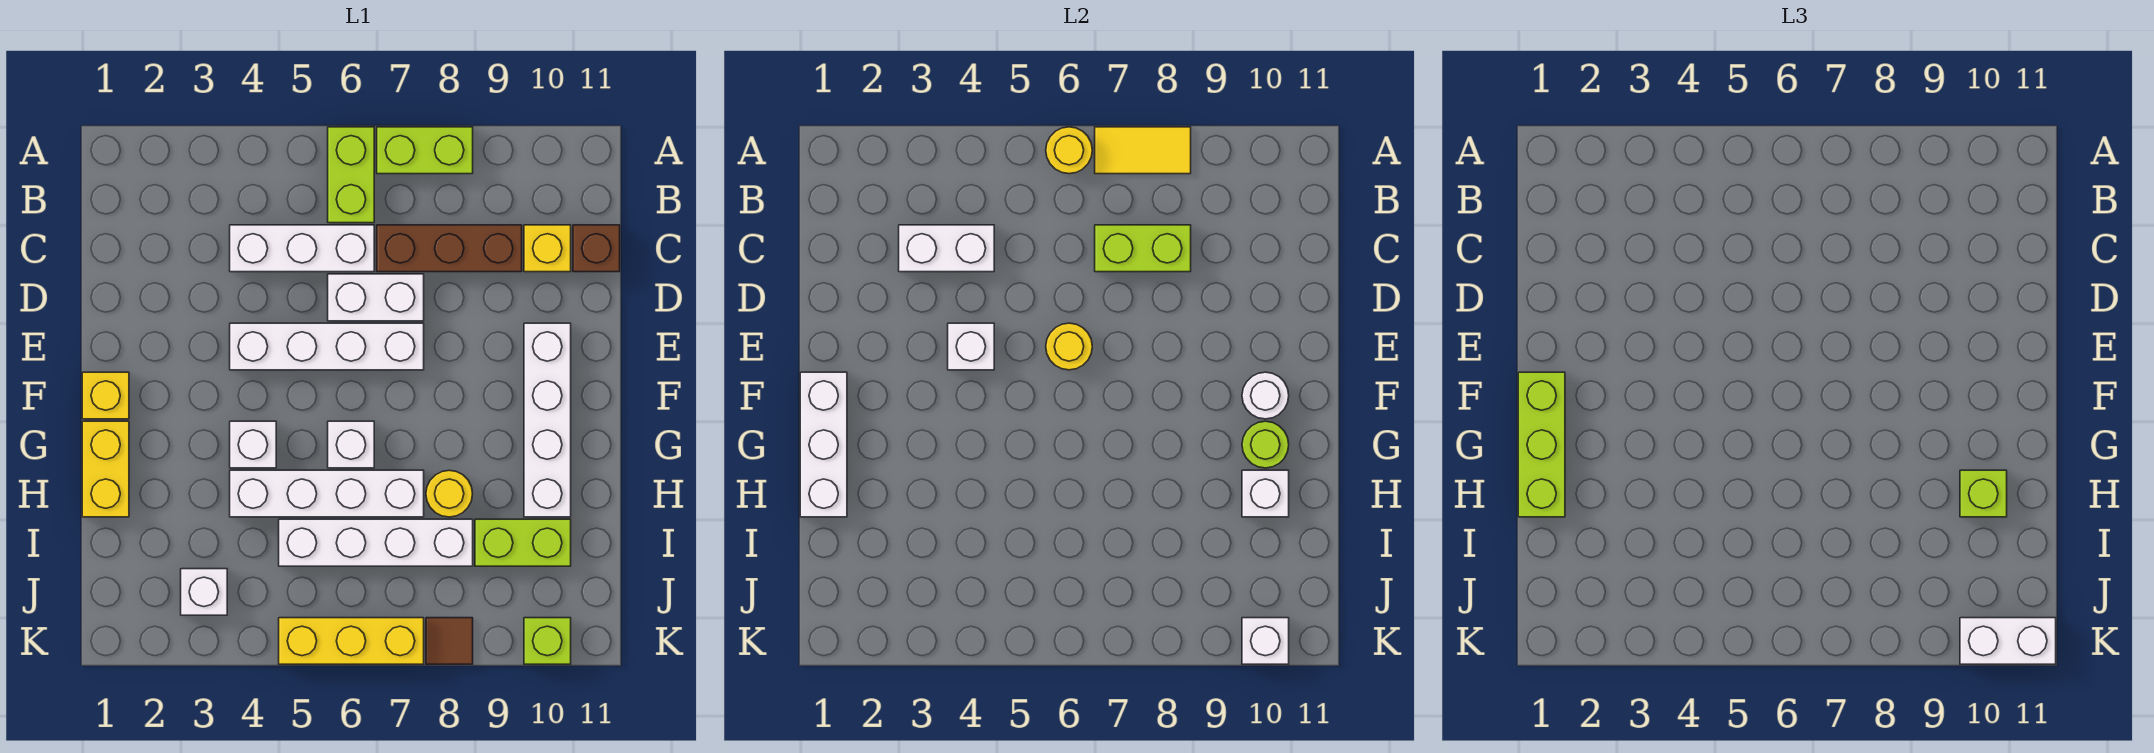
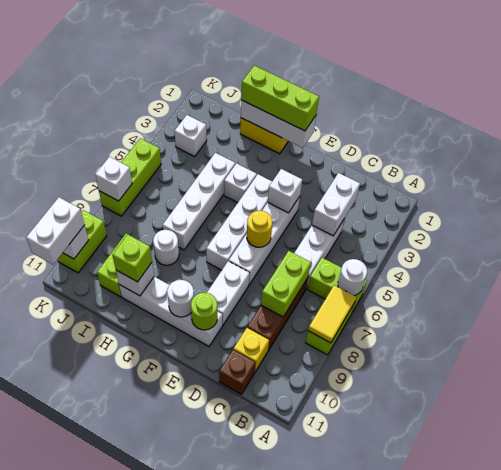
yellow round brick A6 level 2 -> white round brick A6 level 2
white brick D6:D7 level 1 -> white brick E8:E9 level 1
yellow brick F1 level 1 -> none
white brick G6 level 1 -> white brick K7 level 2
lime round brick G10 level 2 -> lime round brick E10 level 2
yellow round brick H8 level 1 -> white round brick H8 level 1
white brick I5:I8 level 1 -> white brick F4:F7 level 1
yellow brick K5:K7 level 1 -> lime brick K5:K7 level 1
brown tile K8 level 1 -> none
lime brick K10 level 1 -> lime brick K9:K10 level 1

